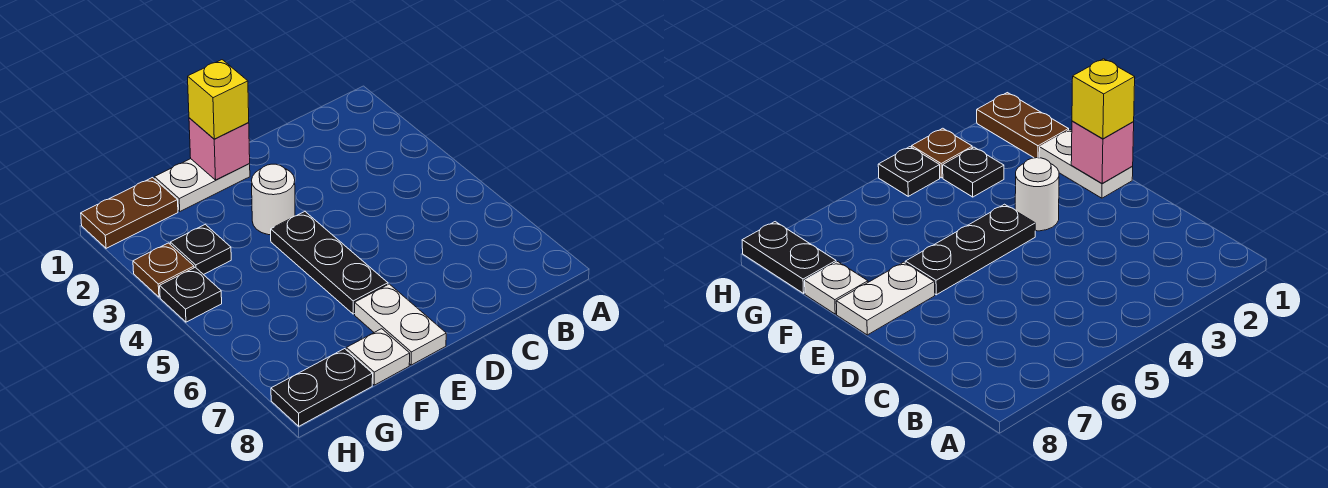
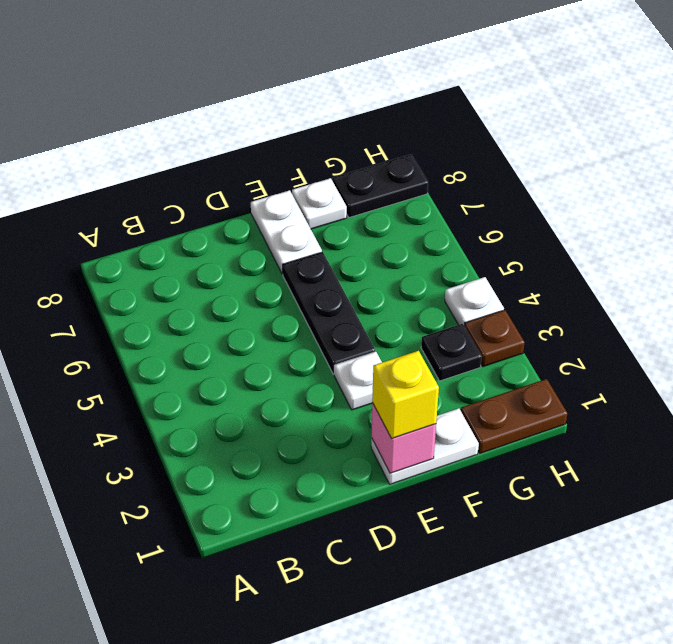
white round brick E3 level 1 -> white plate E3 level 1
black plate H4 level 1 -> white plate H4 level 1

